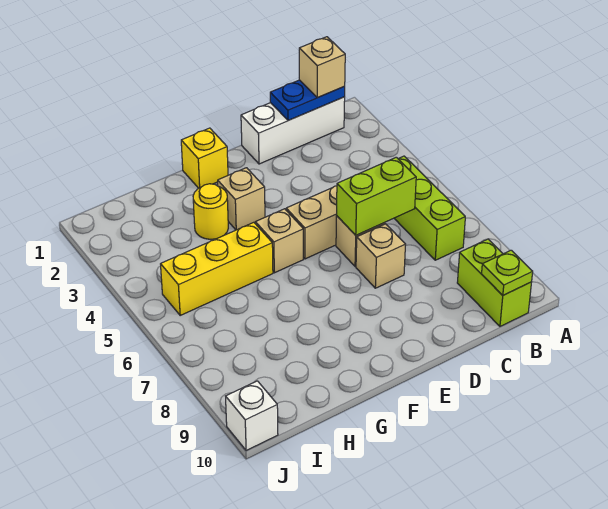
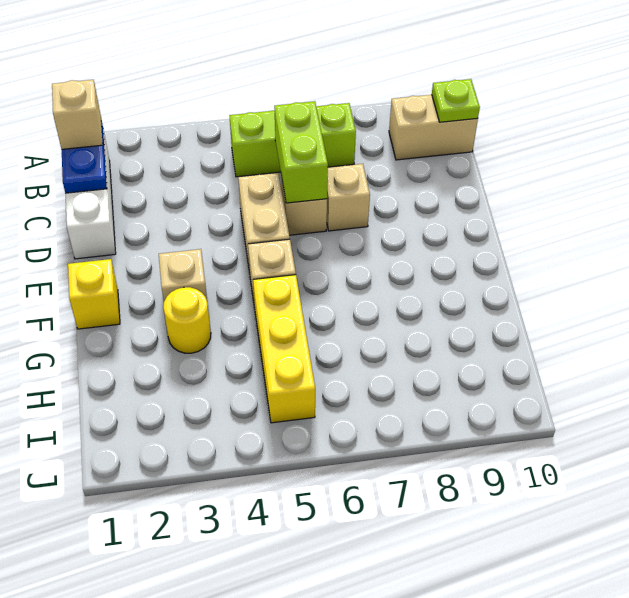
lime brick B9:B10 level 1 -> tan brick B9:B10 level 1
white brick J10 level 1 -> none

